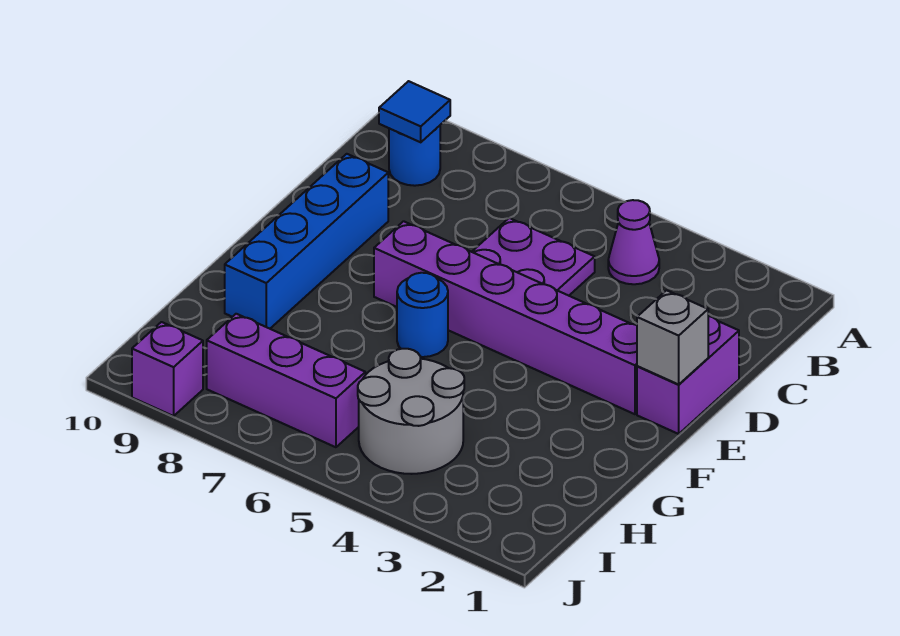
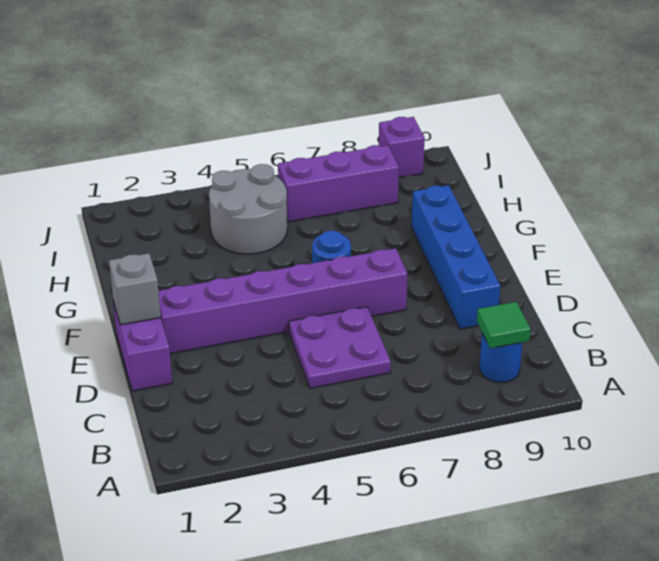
purple cone B4 level 1 -> none
blue tile B9 level 2 -> green tile B9 level 2

